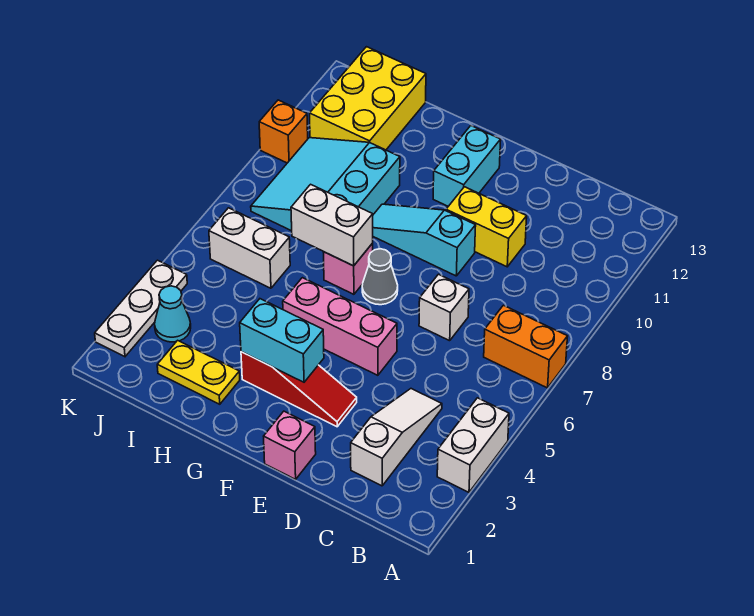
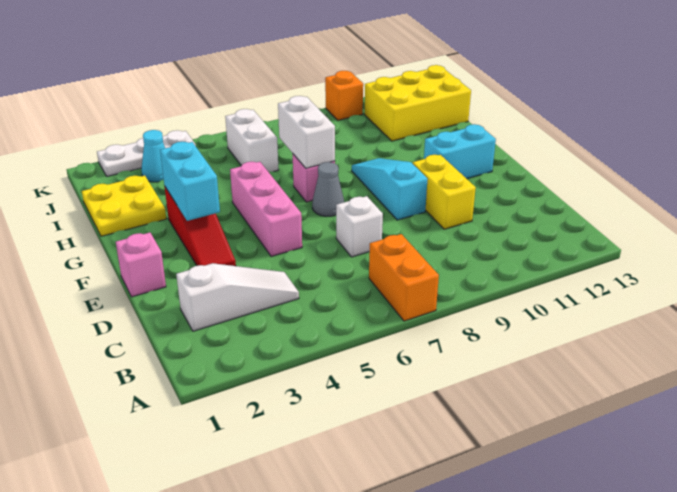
white brick A3:A4 level 1 -> none
yellow plate H2:I2 level 1 -> yellow plate H1:I2 level 1
cyan slope H8:J10 level 1 top H -> none

